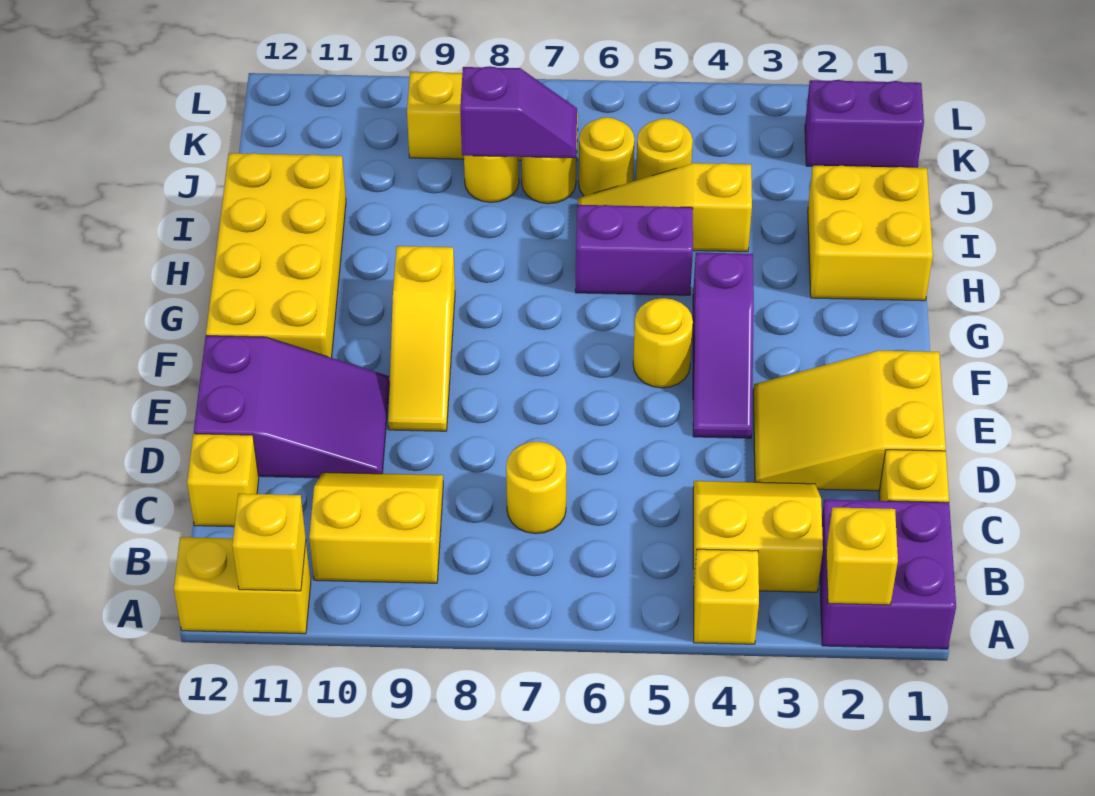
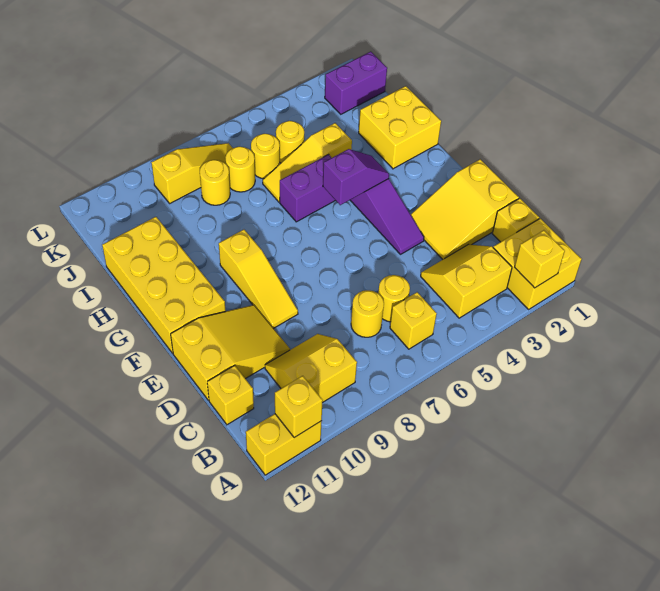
purple brick A1:B2 level 1 -> yellow brick A1:B2 level 1
yellow brick A4 level 1 -> yellow brick B6 level 1
purple slope D10:E12 level 1 top 12 -> yellow slope D10:E12 level 1 top 12
yellow round brick F5 level 1 -> yellow round brick C6 level 1
purple slope J7:J8 level 2 top 8 -> purple slope G4:G5 level 2 top 5

